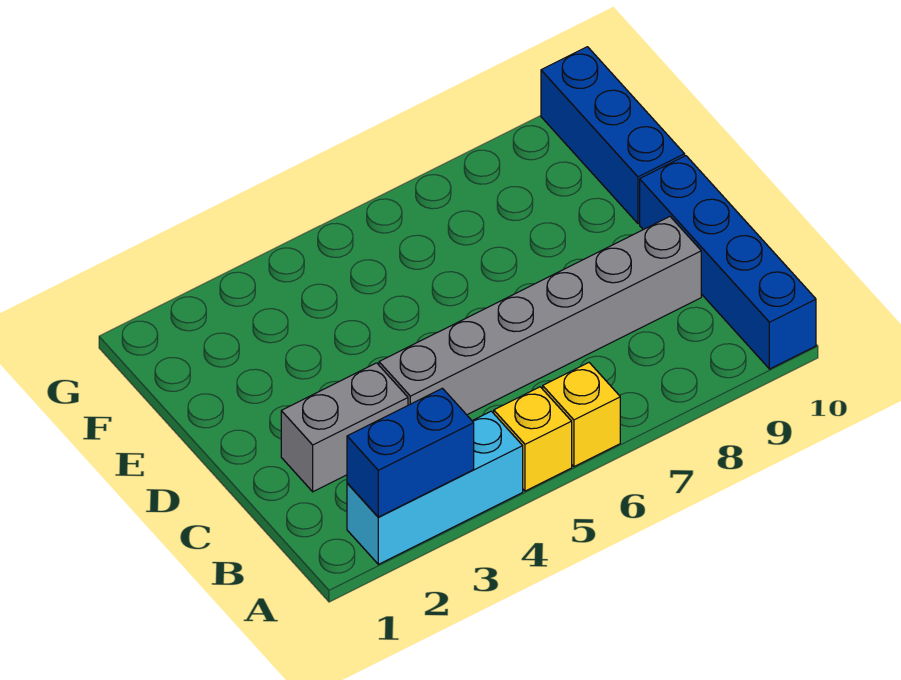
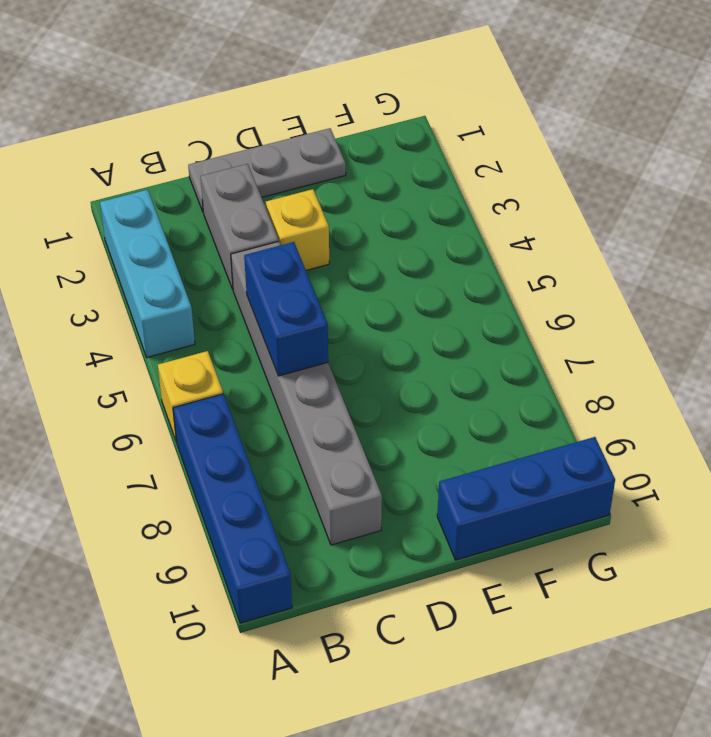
blue brick A2:A3 level 2 -> blue brick C5:C6 level 2
yellow brick A5 level 1 -> yellow brick D3 level 1
blue brick A10:D10 level 1 -> blue brick A7:A10 level 1
none -> grey plate C1:E1 level 1

